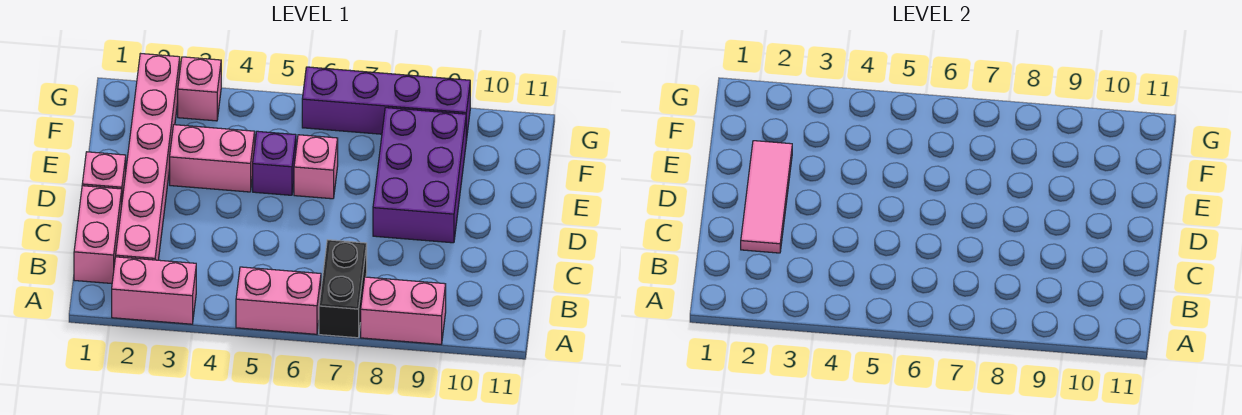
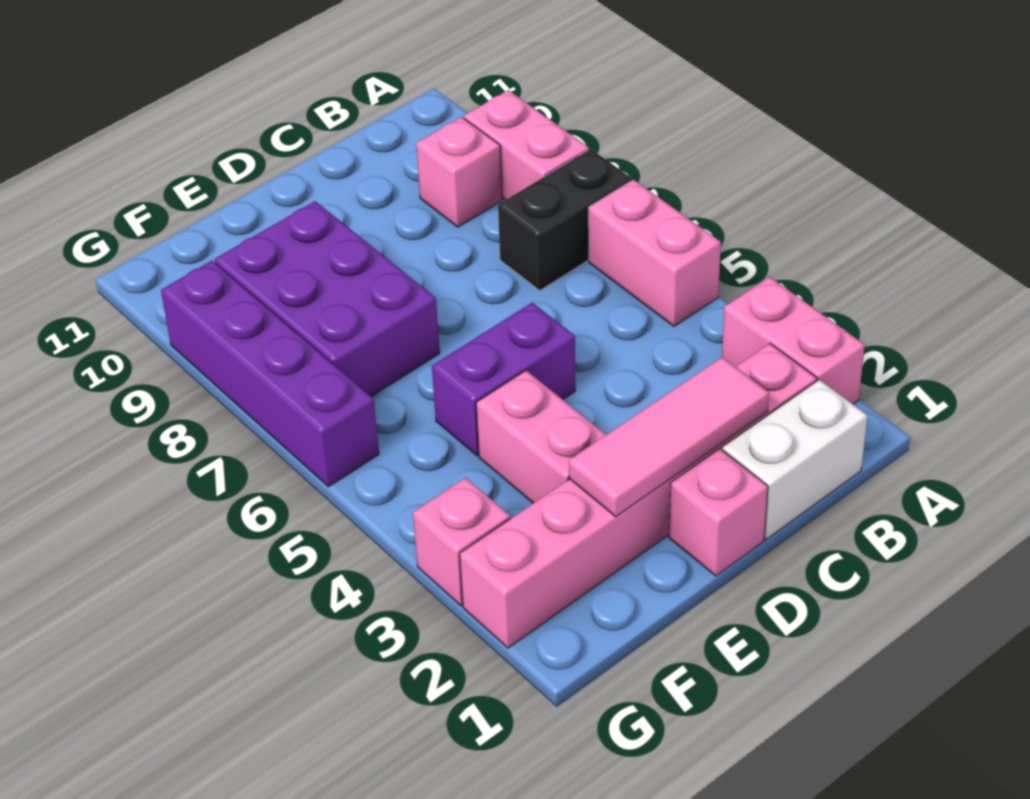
pink brick B1:C1 level 1 -> white brick B1:C1 level 1
purple brick D8:F9 level 1 -> purple brick E7:F9 level 1
purple brick E5 level 1 -> purple brick D5:E5 level 1
pink brick E6 level 1 -> pink brick B9 level 1

